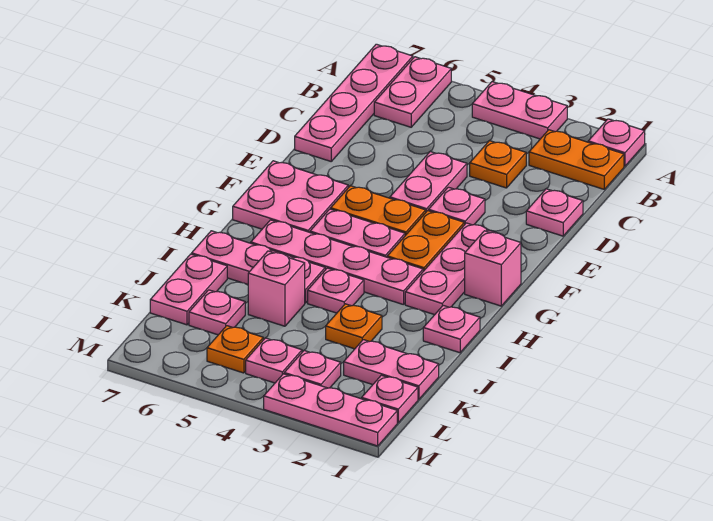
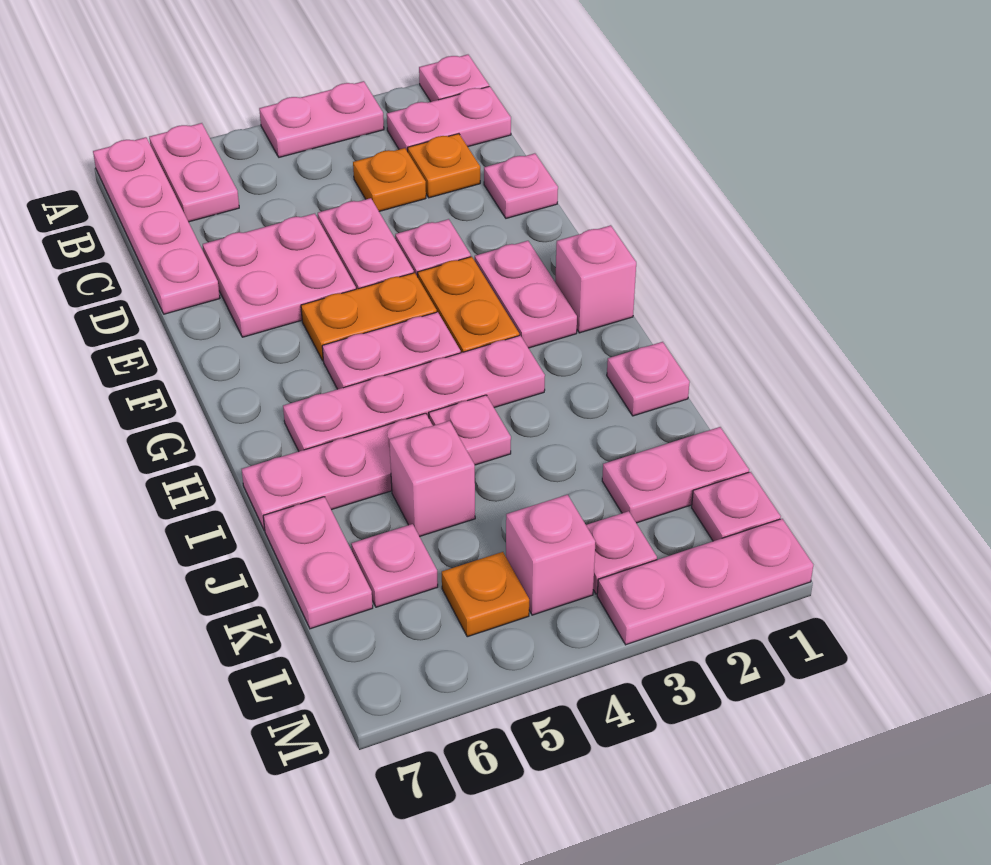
orange plate B1:B2 level 1 -> pink plate B1:B2 level 1
pink plate F2:H2 level 1 -> pink plate F2:G2 level 1
pink plate F6:G7 level 1 -> pink plate D5:E6 level 1
orange plate J3 level 1 -> orange plate C2 level 1
pink plate L4 level 1 -> pink brick L4 level 1

